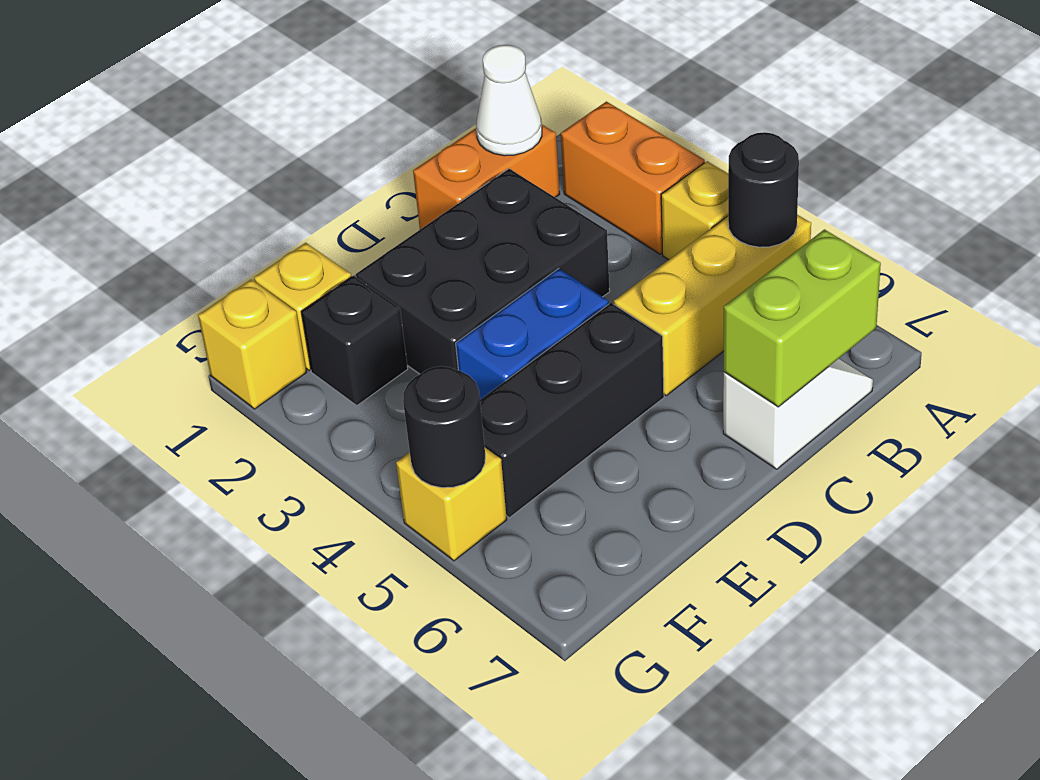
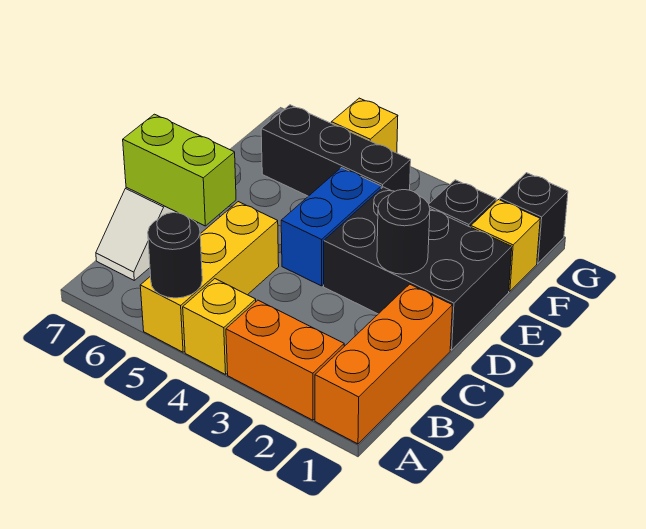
orange brick B1:C1 level 1 -> orange brick A1:C1 level 1
white cone B1 level 2 -> none
lime brick B7:C7 level 2 -> lime brick C6:C7 level 2
black brick C2:E3 level 1 -> black brick D1:E3 level 1
black brick D5:F5 level 1 -> black brick F4:F6 level 1
yellow brick G1 level 1 -> black brick G1 level 1
black round brick G5 level 2 -> black round brick D2 level 2

